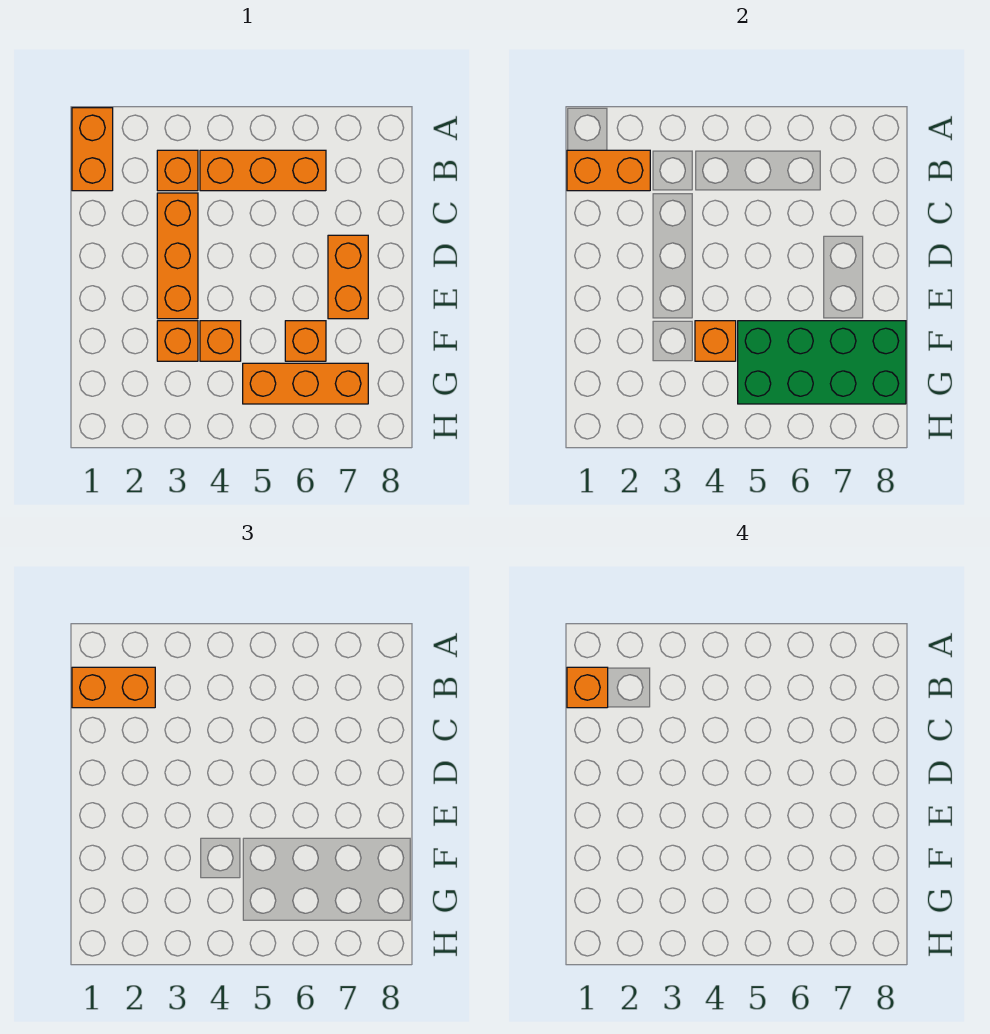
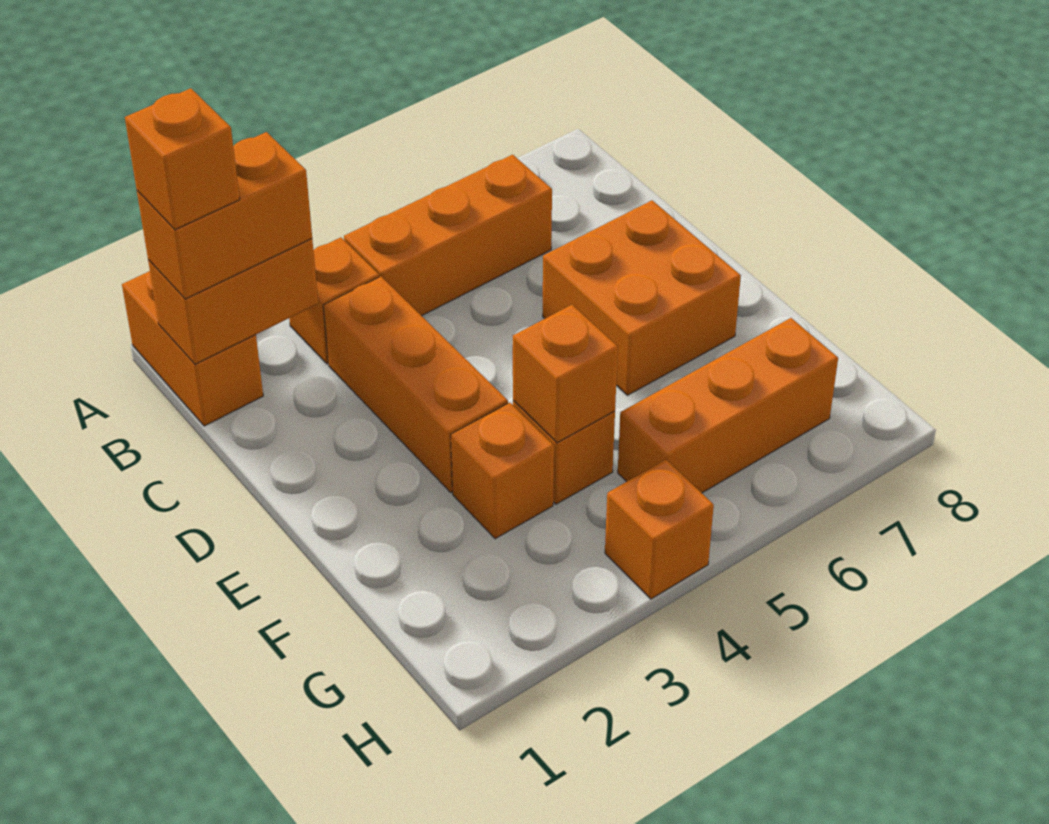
orange brick D7:E7 level 1 -> orange brick D6:E7 level 1
green brick F5:G8 level 2 -> none
orange brick F6 level 1 -> orange brick H4 level 1

